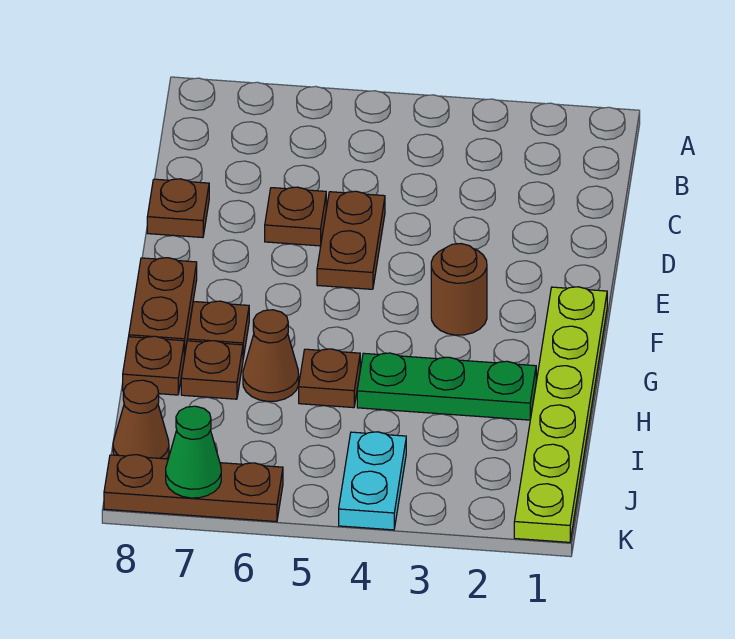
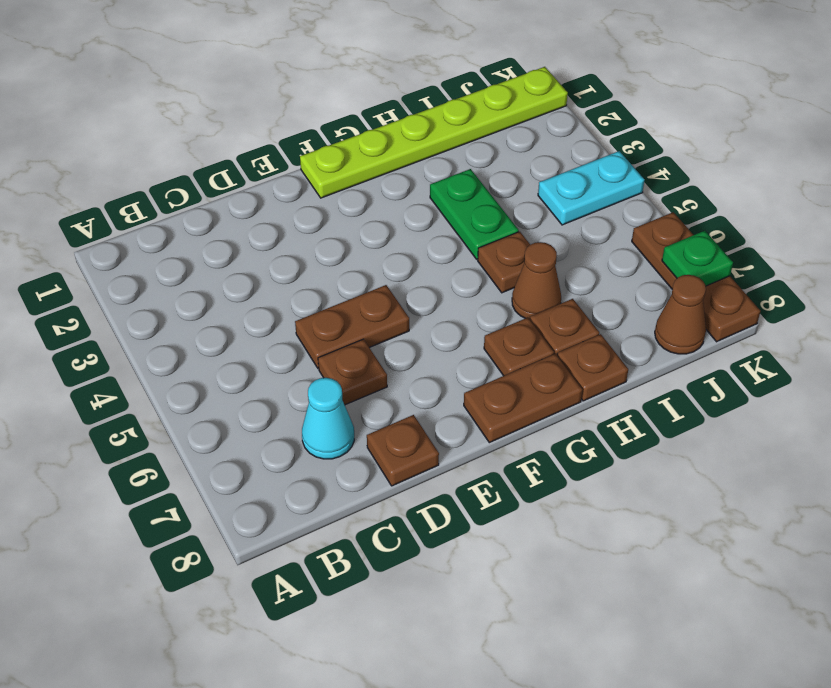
none -> cyan cone C7 level 1
brown round brick F3 level 1 -> none
green plate H2:H4 level 1 -> green plate H3:H4 level 1
green cone K7 level 2 -> green plate K7 level 2

